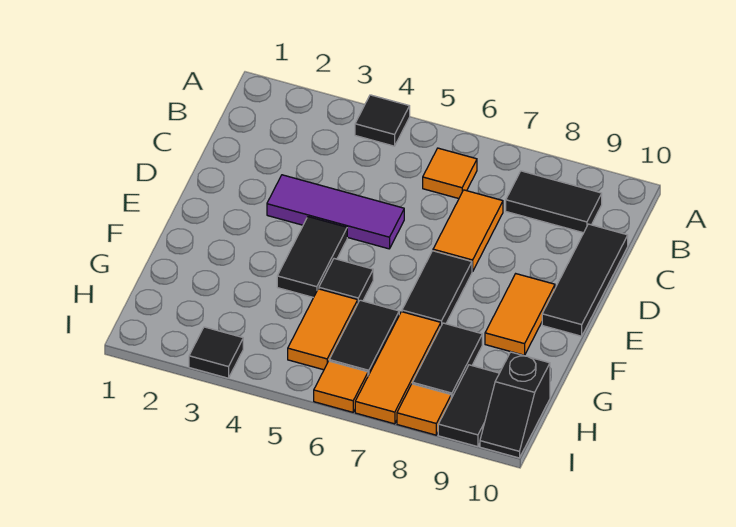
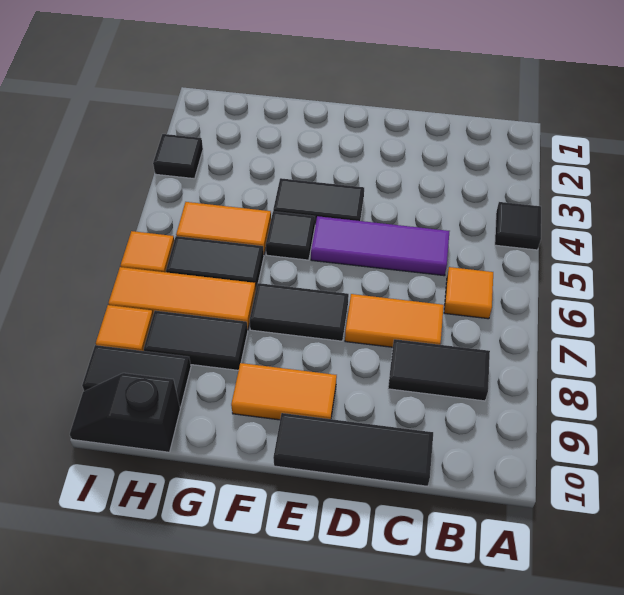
black tile B8:B9 level 1 -> black tile B8:C8 level 1
purple tile D3:D5 level 1 -> purple tile C5:E5 level 1

